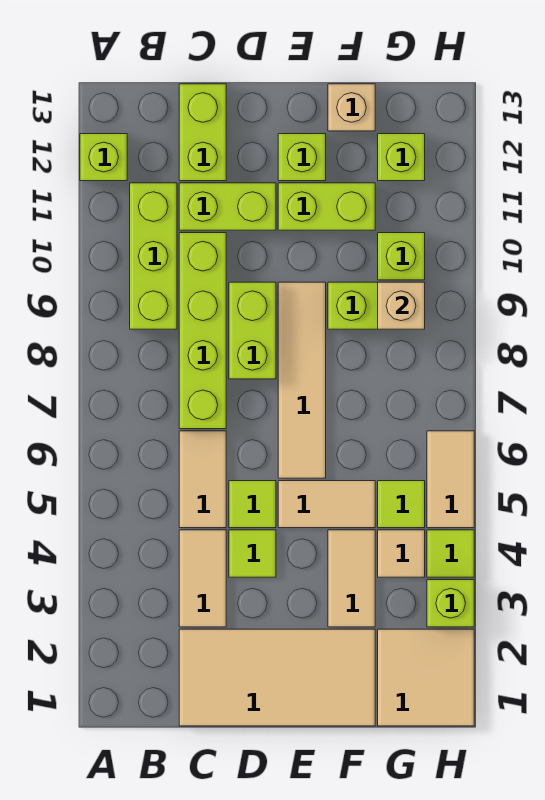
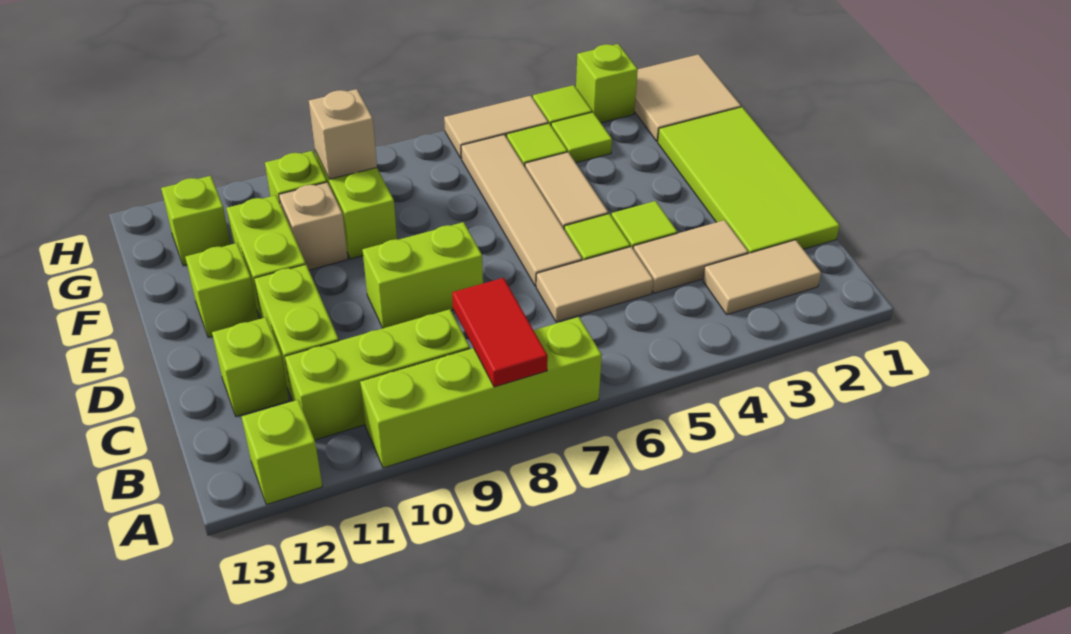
none -> red tile A8:B8 level 2
tan tile C1:F2 level 1 -> lime tile C1:F2 level 1
lime brick C7:C10 level 1 -> lime brick A7:A10 level 1
lime brick C12:C13 level 1 -> lime brick C12 level 1
tan tile E6:E9 level 1 -> tan tile D6:G6 level 1
tan tile F3:F4 level 1 -> tan tile B2:B3 level 1
tan brick F13 level 1 -> tan brick F10 level 1
tan tile G4 level 1 -> lime tile G4 level 1

